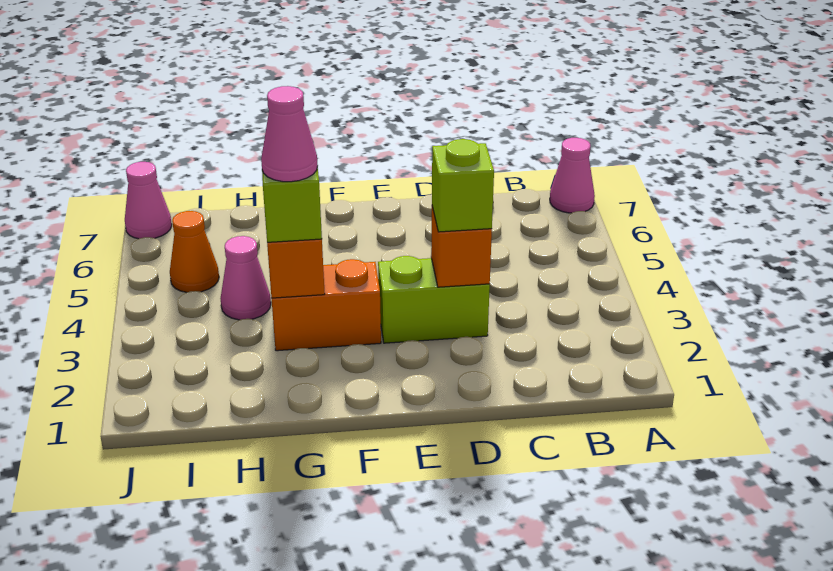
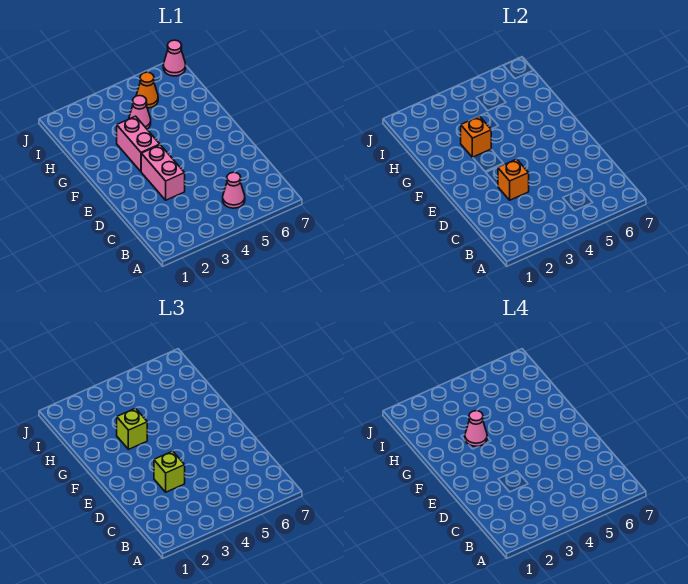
pink cone A7 level 1 -> pink cone B5 level 1
lime brick D3:E3 level 1 -> pink brick D3:E3 level 1
orange brick F3:G3 level 1 -> pink brick F3:G3 level 1

